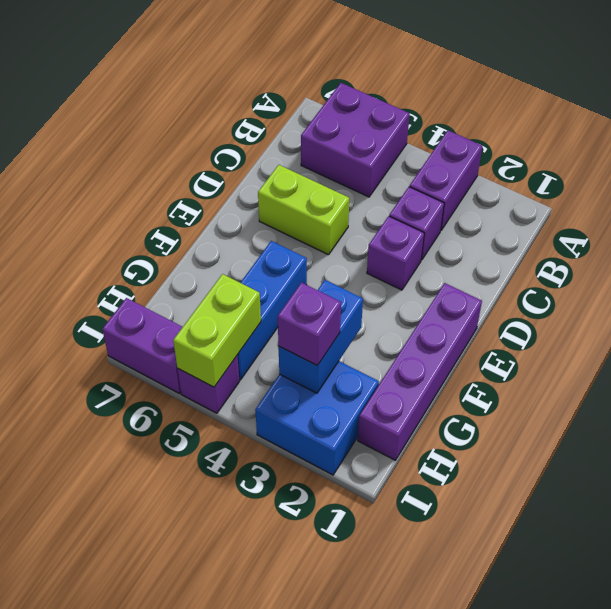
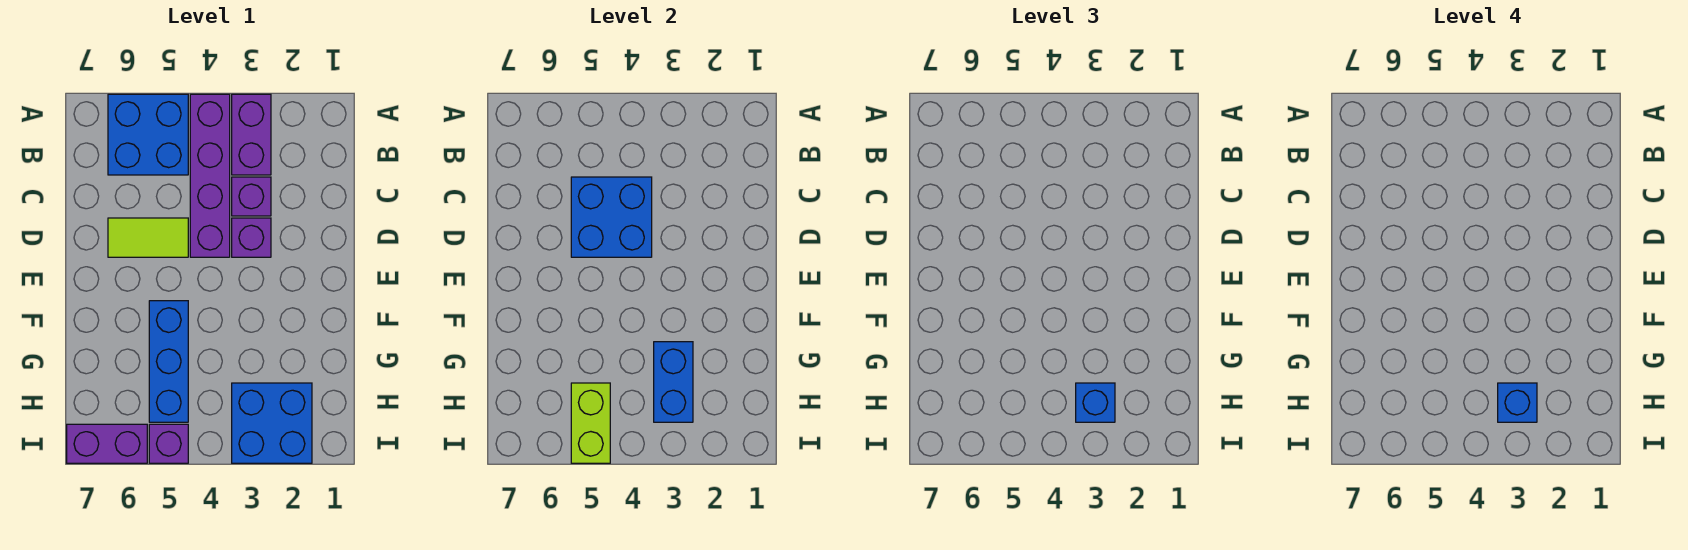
purple brick A5:B6 level 1 -> blue brick A5:B6 level 1
none -> blue brick C4:D5 level 2
lime brick D5:D6 level 1 -> lime tile D5:D6 level 1
purple brick E1:H1 level 1 -> purple brick A4:D4 level 1
purple brick H3 level 3 -> blue brick H3 level 3
none -> blue brick H3 level 4

